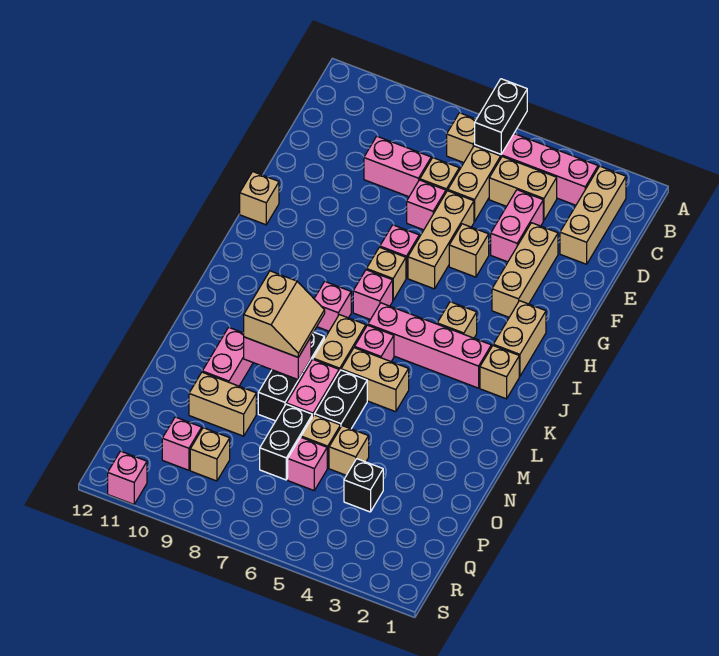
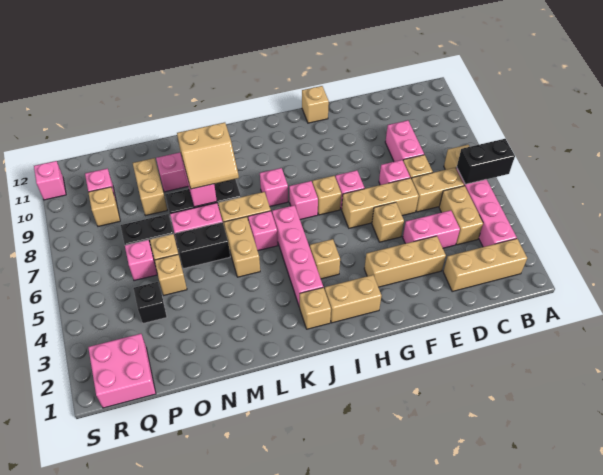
none -> pink brick Q1:R2 level 1

